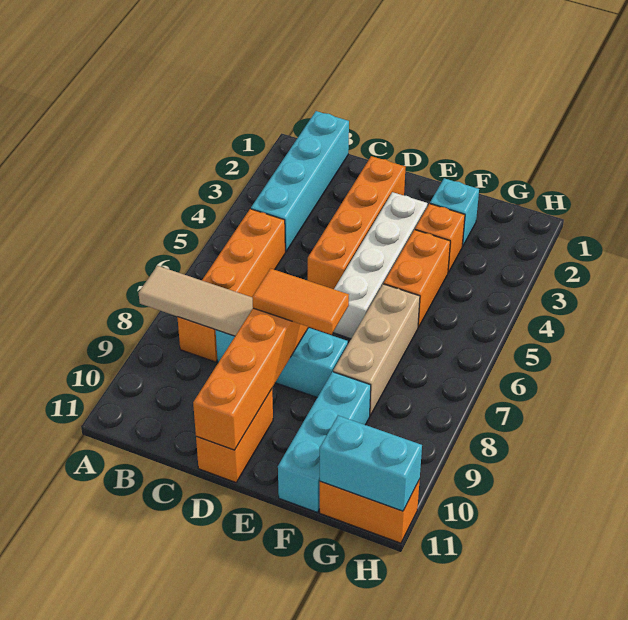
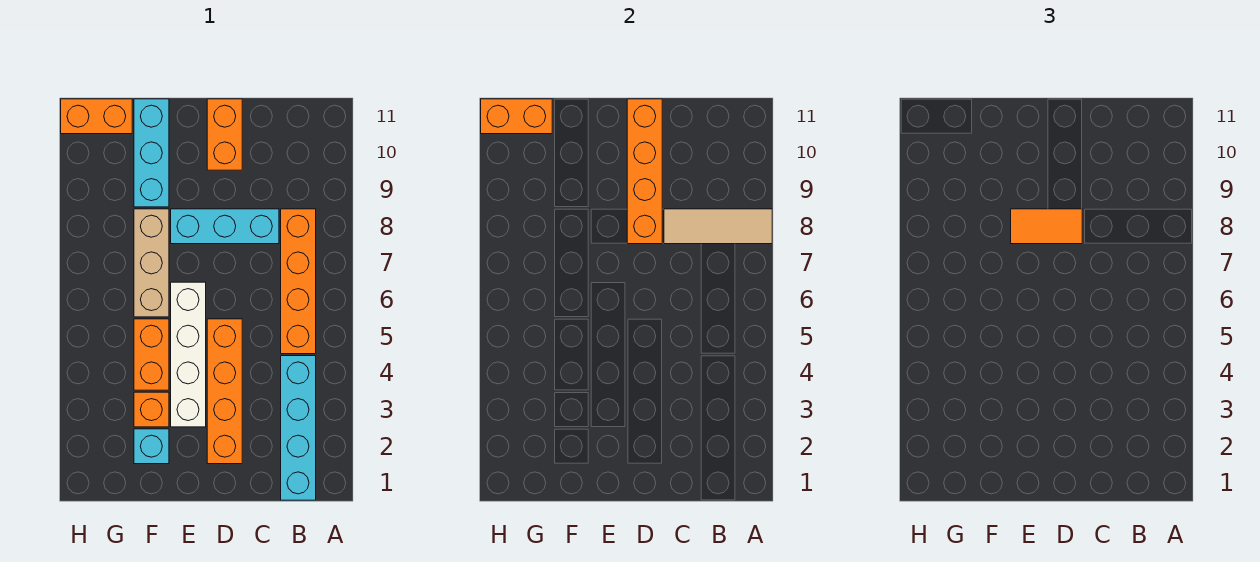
cyan brick G11:H11 level 2 -> orange brick G11:H11 level 2

